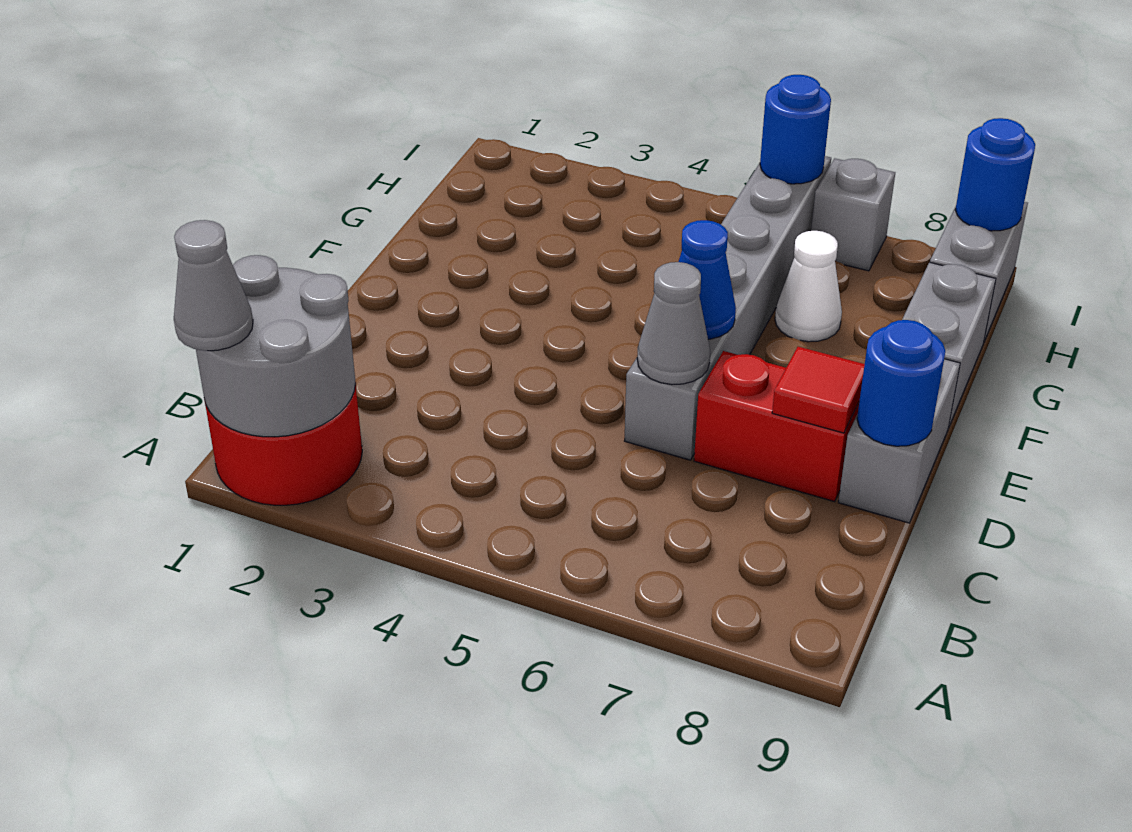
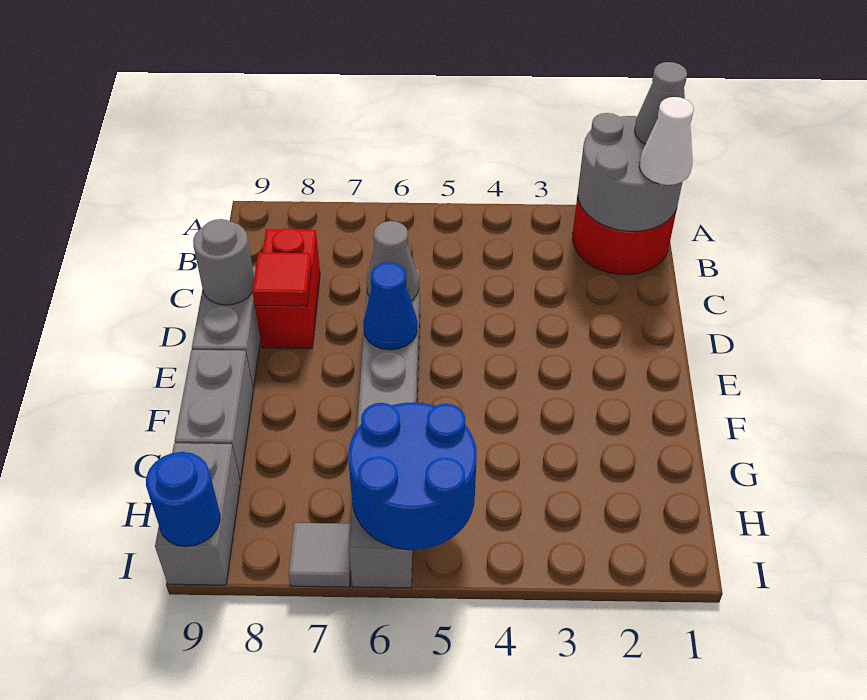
red brick D7:D8 level 1 -> red brick C8:D8 level 1
blue round brick D9 level 2 -> grey round brick D9 level 2
white cone G7 level 1 -> white cone B1 level 3
blue round brick I6 level 2 -> blue round brick H5:I6 level 2
grey brick I7 level 1 -> grey tile I7 level 1

